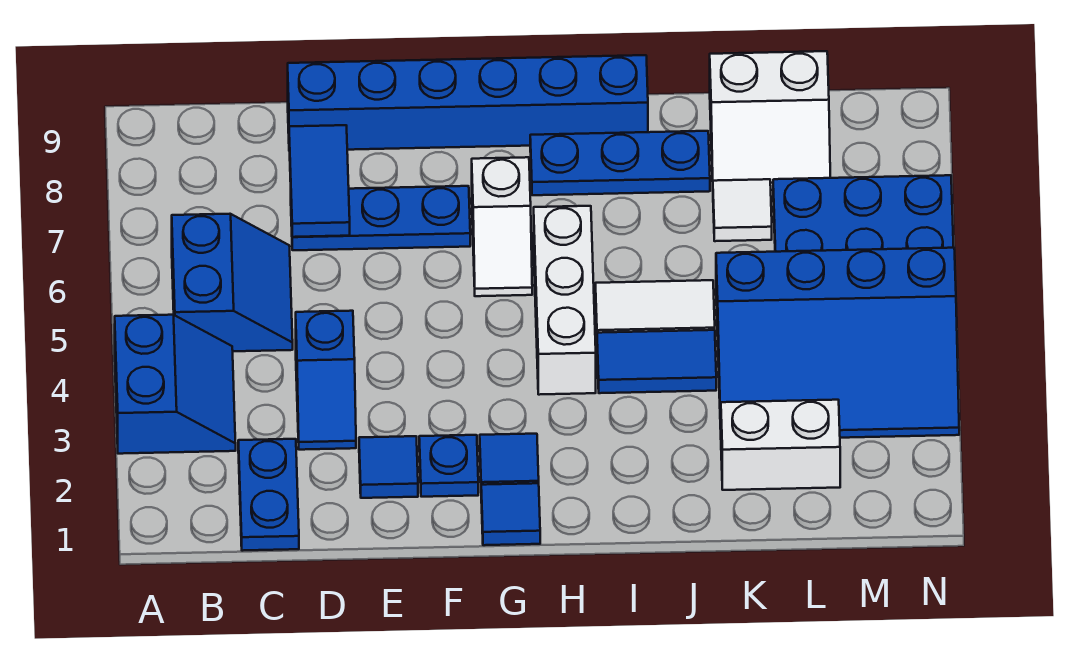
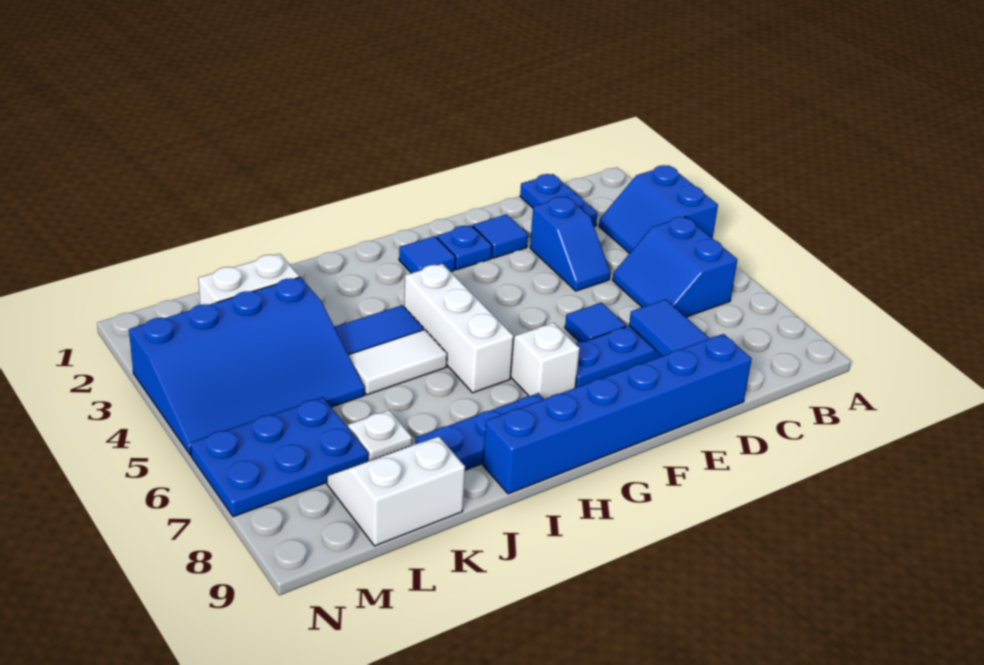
blue slope D3:D4 level 1 top 4 -> blue slope D3:D4 level 1 top 3
blue tile G1 level 1 -> blue tile E6 level 1
blue slope K3:N5 level 1 top 5 -> blue slope K3:N5 level 1 top 3
white tile K7 level 1 -> white plate K7 level 1

